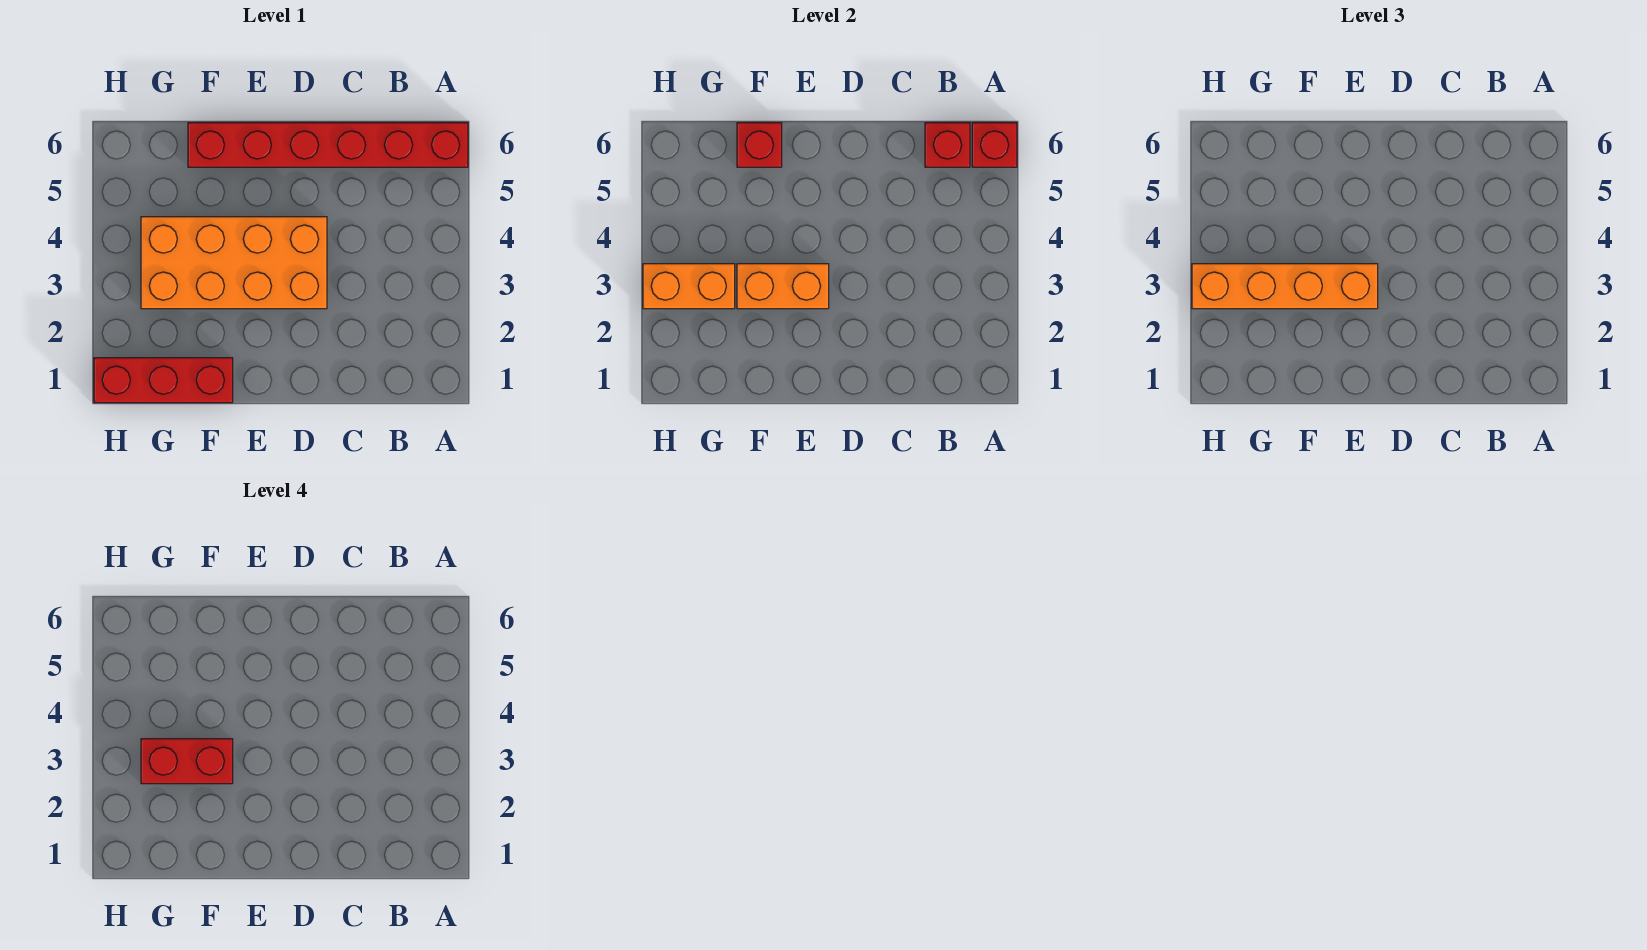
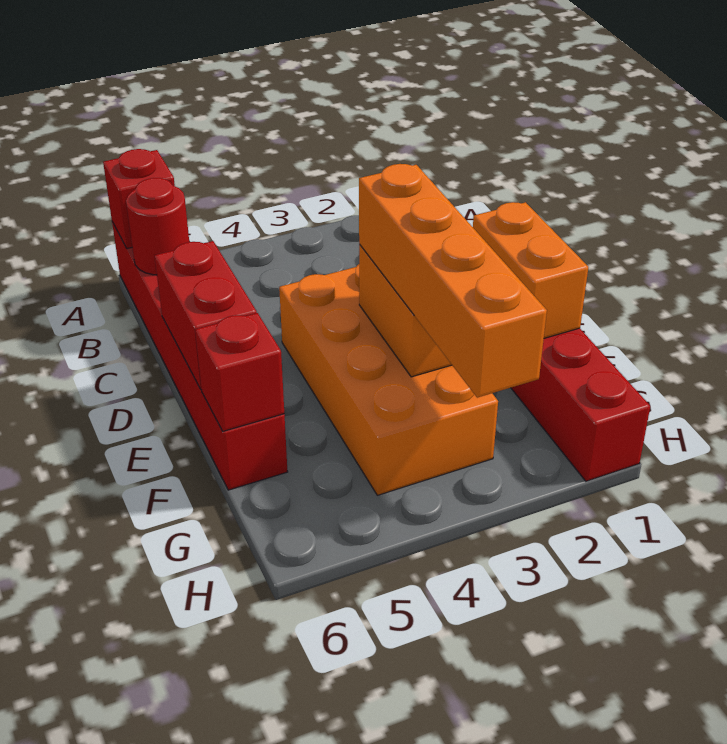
red brick B6 level 2 -> red round brick B6 level 2
red brick F3:G3 level 4 -> red brick D6:E6 level 2
orange brick G3:H3 level 2 -> orange brick E1:F1 level 2

